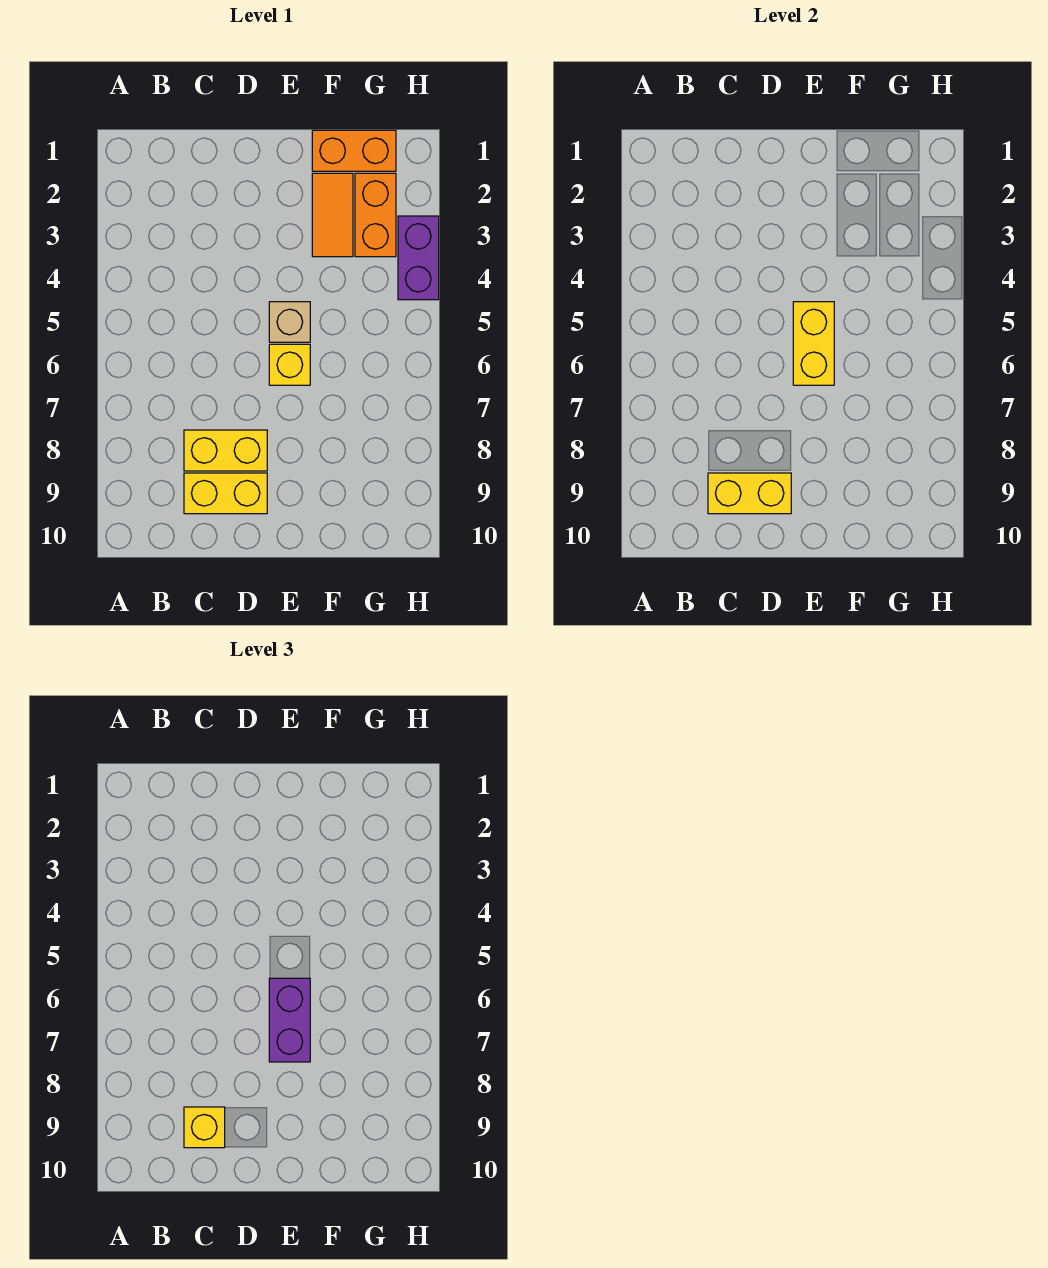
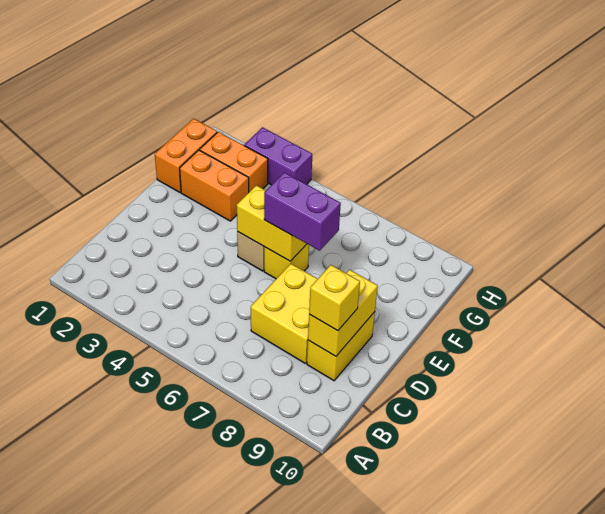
yellow brick C8:D8 level 1 -> yellow brick C7:D8 level 1
orange tile F2:F3 level 1 -> orange brick F2:F3 level 1

